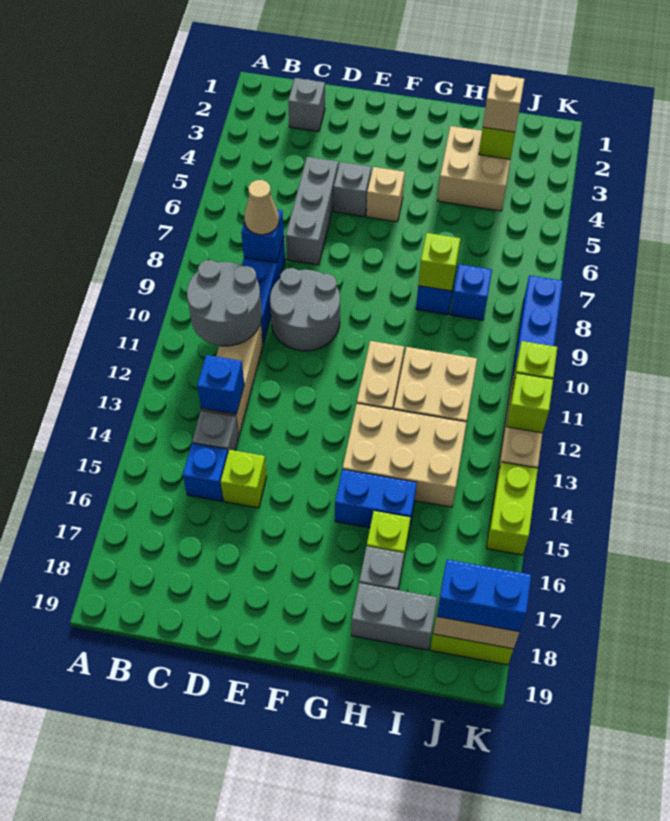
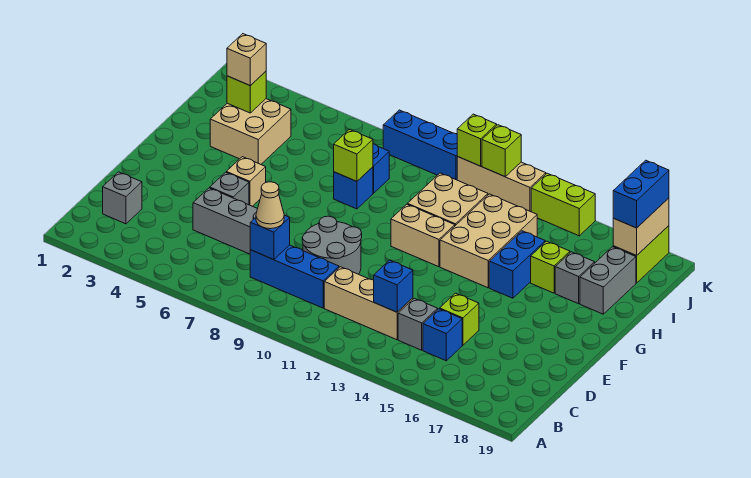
grey round brick B10:C11 level 2 -> none

